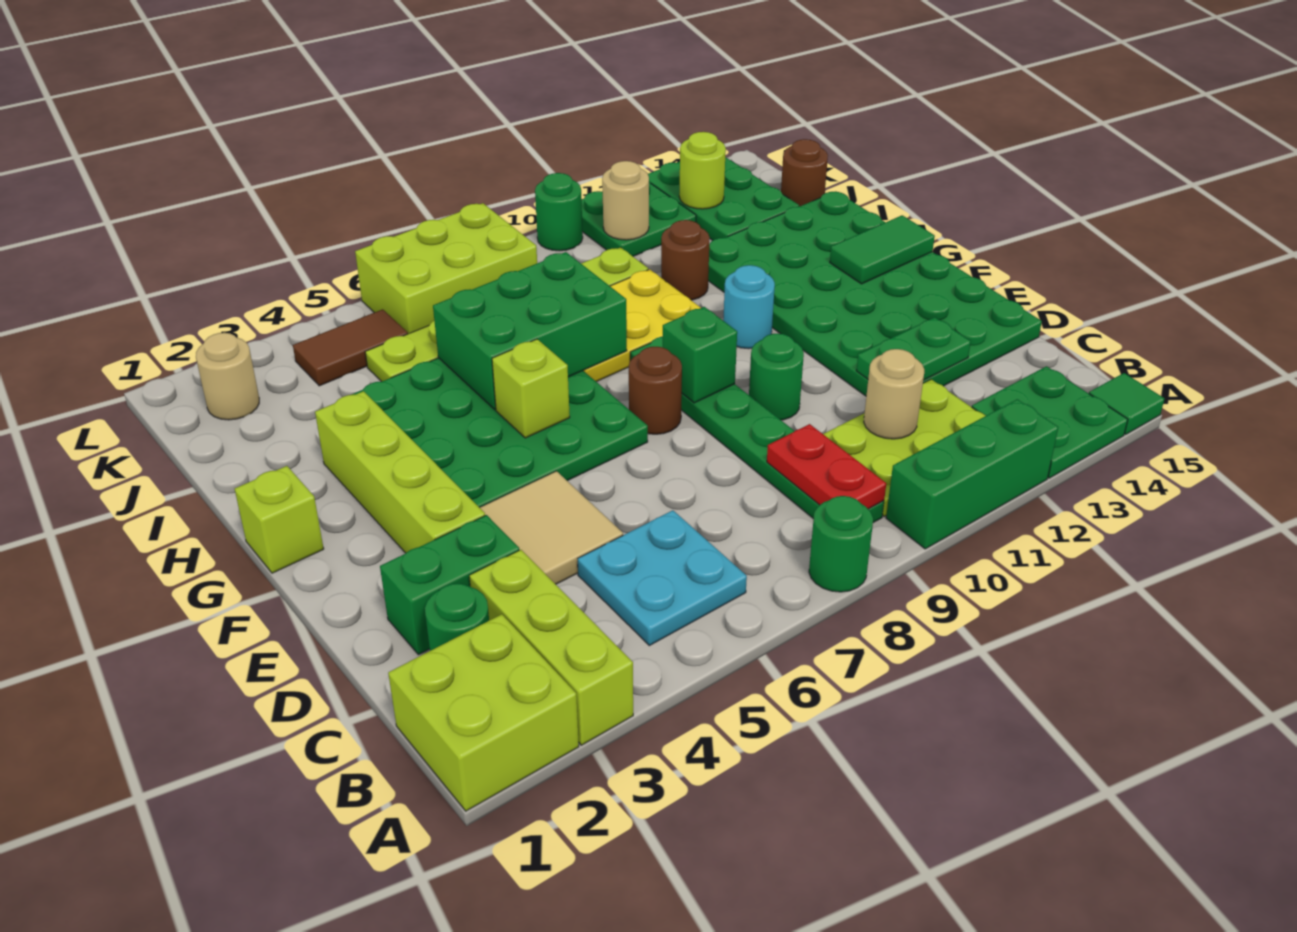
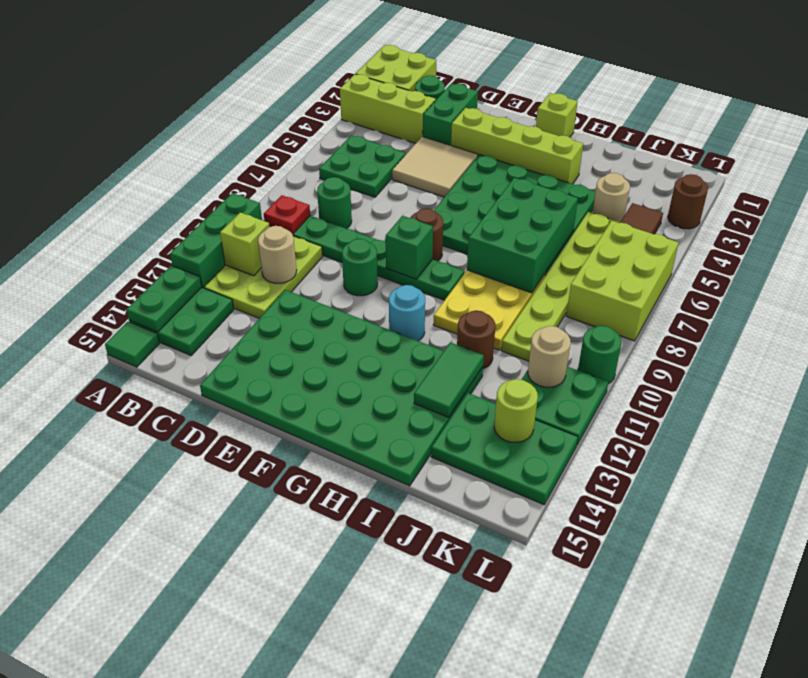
green round brick A8 level 1 -> green round brick C8 level 1
cyan plate B5:C6 level 1 -> green plate B5:C6 level 1
red plate B9:C9 level 2 -> red plate B9 level 2
green plate D12:D13 level 2 -> green plate A13:A14 level 2
lime brick G6 level 2 -> lime brick B11 level 2
green tile G14:G15 level 2 -> green tile I12:I13 level 2
brown round brick J15 level 1 -> brown round brick L3 level 1
tan round brick K2 level 1 -> tan round brick J4 level 1

